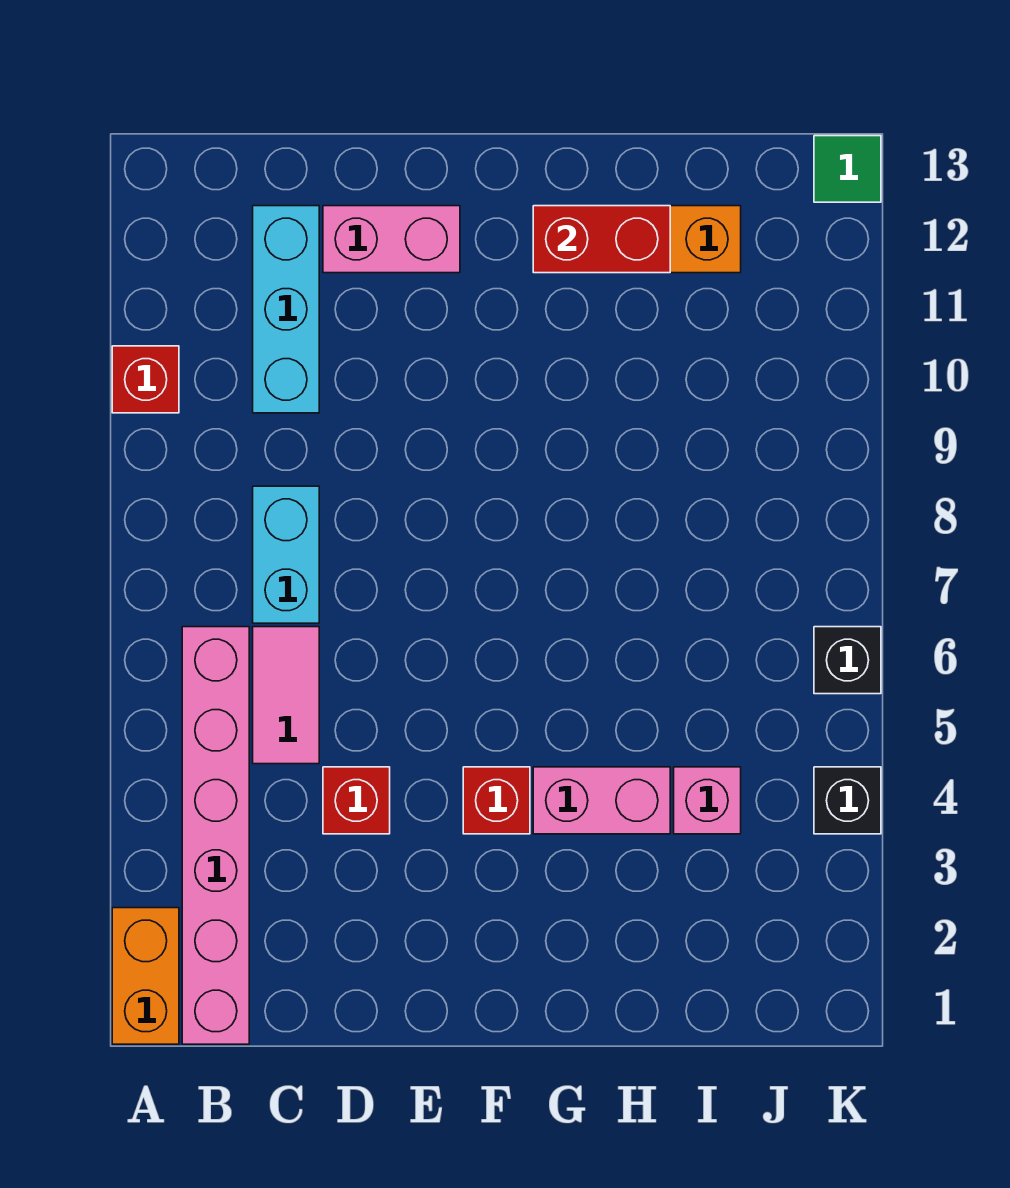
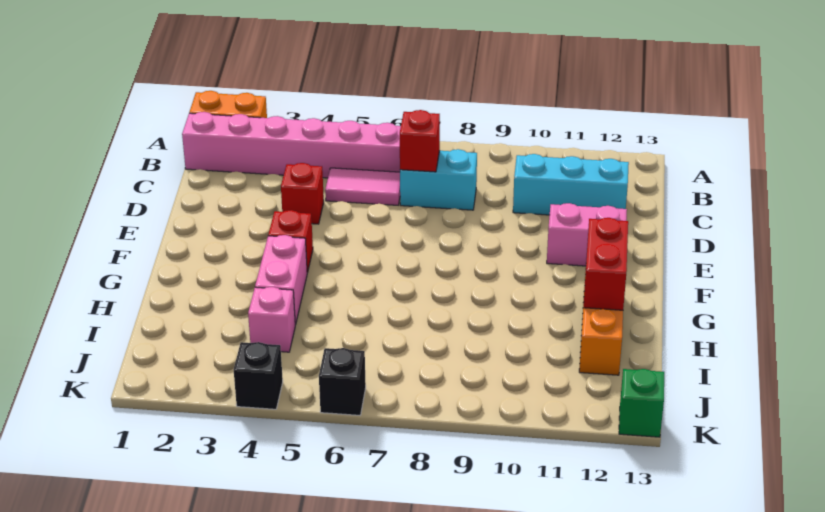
red brick A10 level 1 -> red brick C7 level 2
pink brick D12:E12 level 1 -> pink brick E11:E12 level 1
green tile K13 level 1 -> green brick K13 level 1

